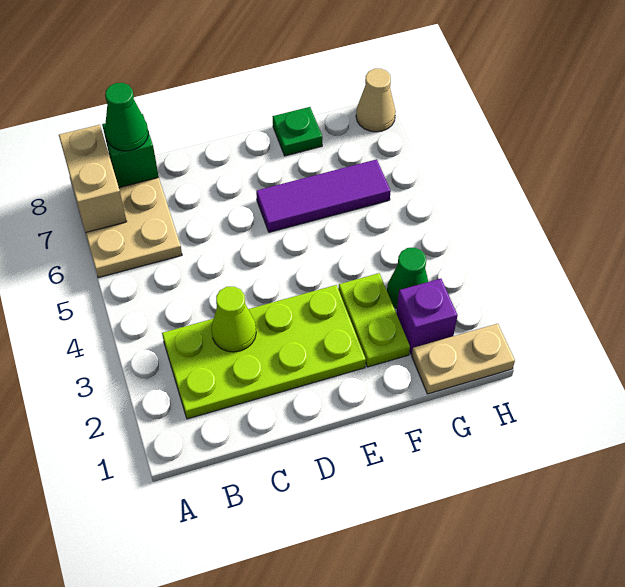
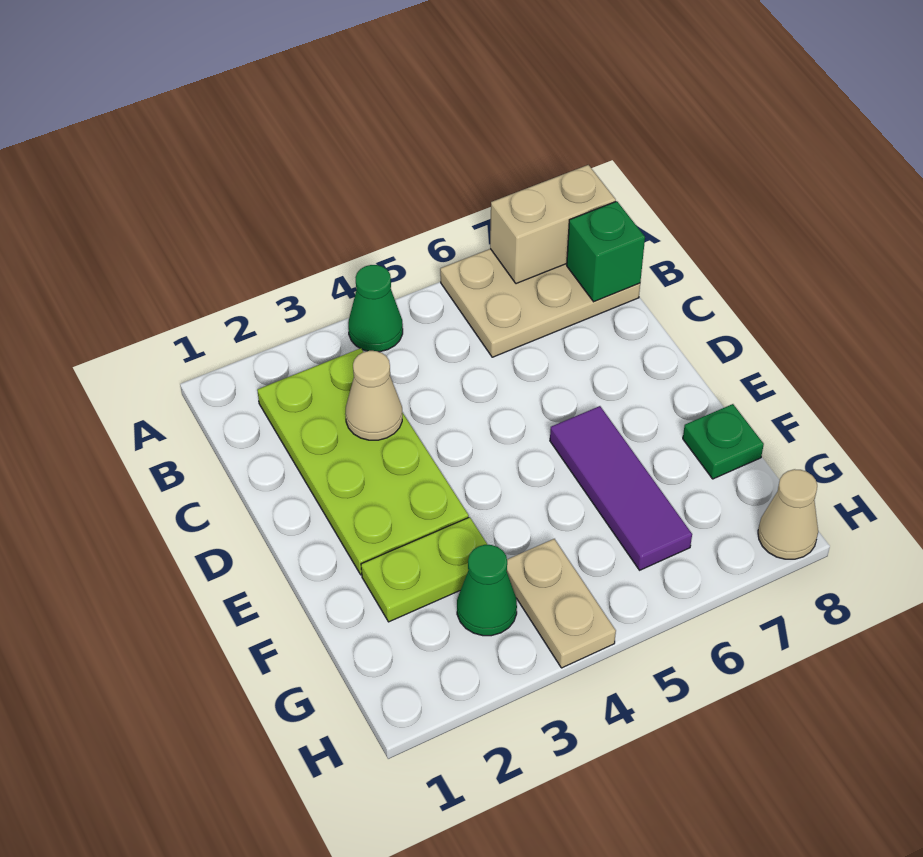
green cone B8 level 3 -> green cone A4 level 1
lime cone C3 level 2 -> tan cone C3 level 2
tan plate G1:H1 level 1 -> tan plate G4:H4 level 1
purple brick G2 level 1 -> none

